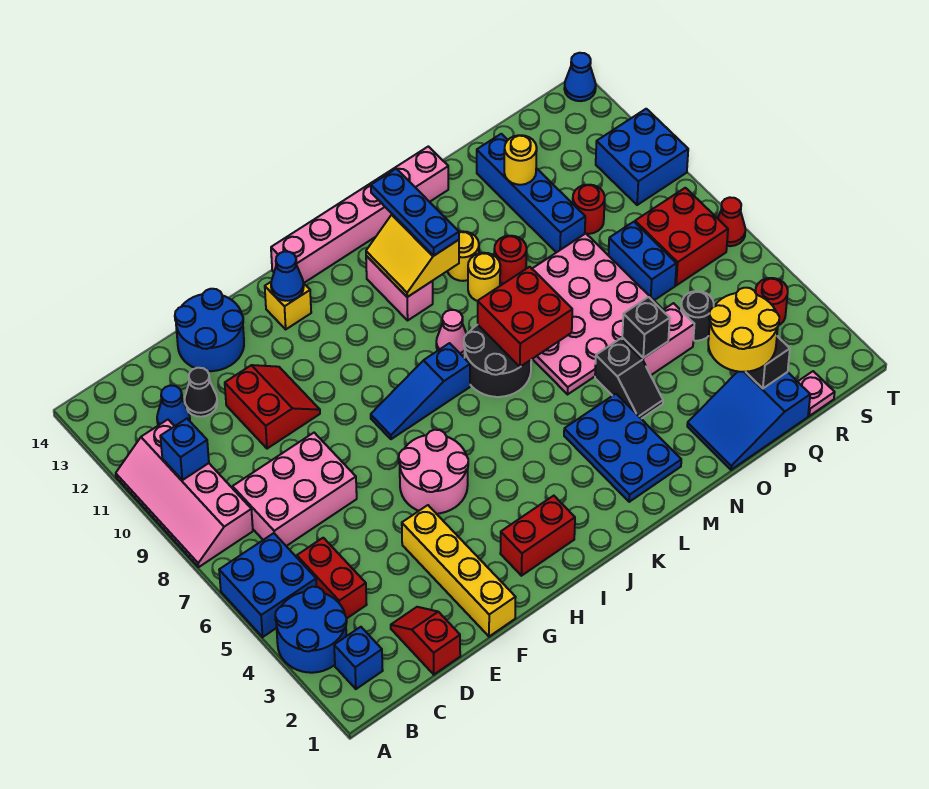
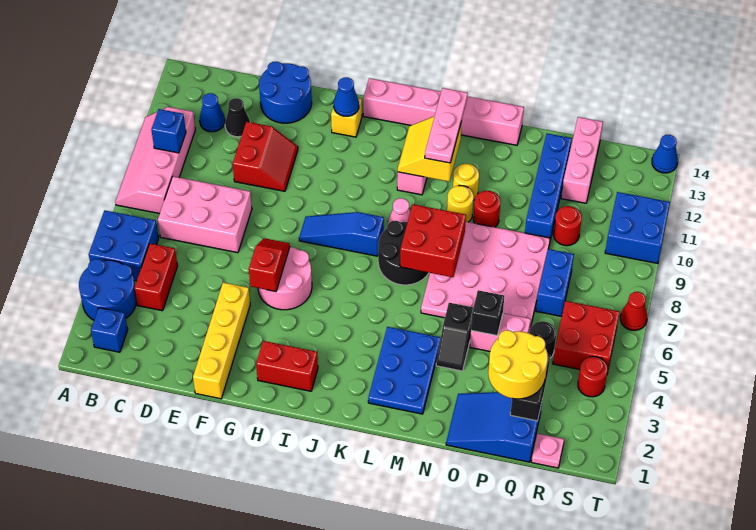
red slope D1:D2 level 1 top 1 -> red slope G5:G6 level 2 top 5
blue plate L11:L13 level 3 -> pink plate L11:L13 level 3
yellow round brick P12 level 2 -> none
none -> pink brick Q12:Q14 level 1
red brick R7:S8 level 1 -> red brick R5:S6 level 1

